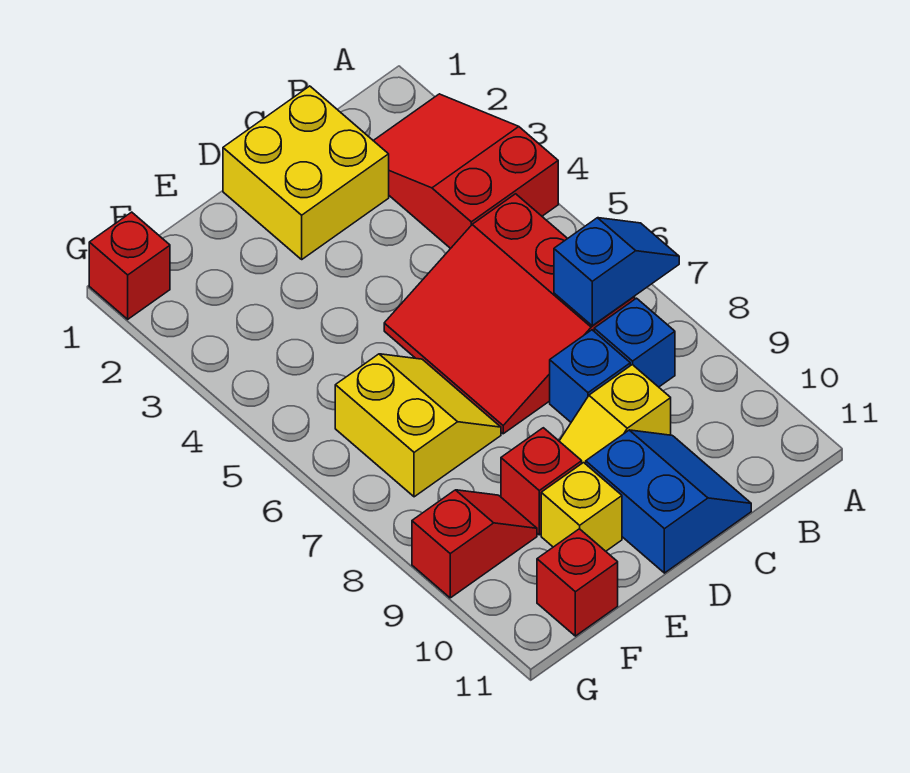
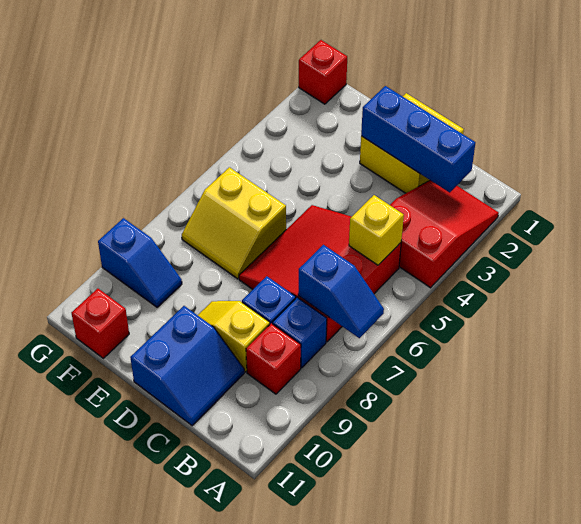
none -> blue brick B2:D2 level 2
yellow slope E6:F7 level 1 top F -> yellow slope E6:F7 level 1 top 6
red brick E9 level 1 -> red brick B9 level 1
yellow brick E10 level 1 -> yellow brick B5 level 2
red slope F9:G9 level 1 top G -> blue slope F9:G9 level 1 top G

